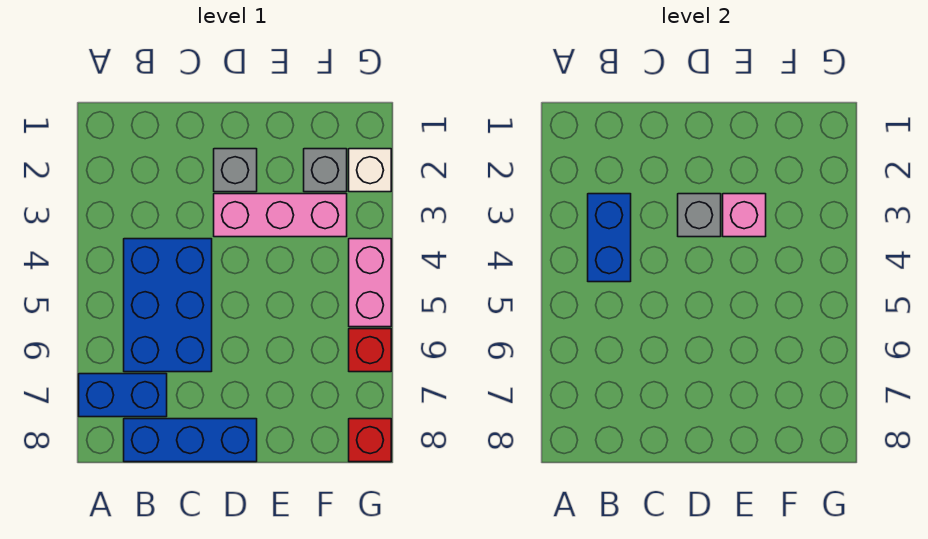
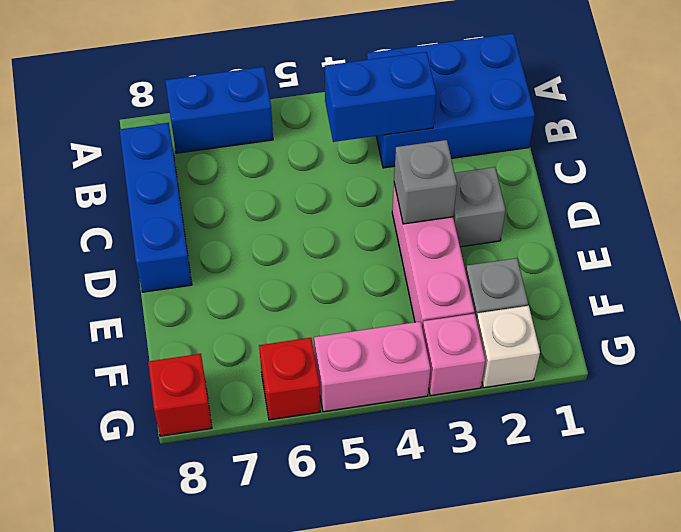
blue brick A7:B7 level 1 -> blue brick A6:A7 level 1
blue brick B4:C6 level 1 -> blue brick A1:B3 level 1
pink brick E3 level 2 -> pink brick G3 level 1

